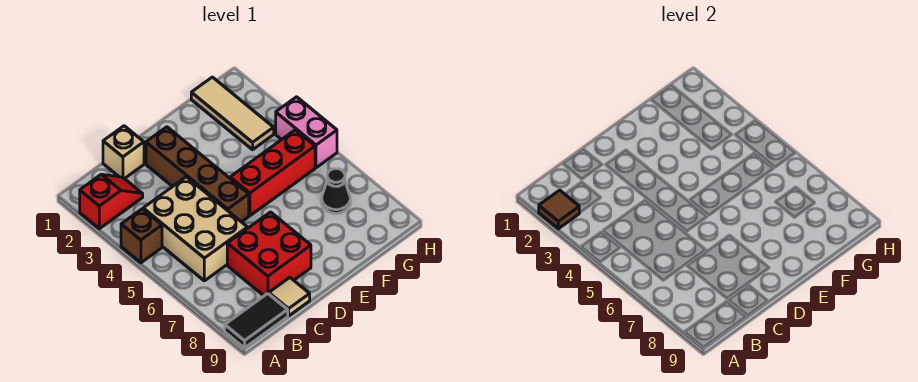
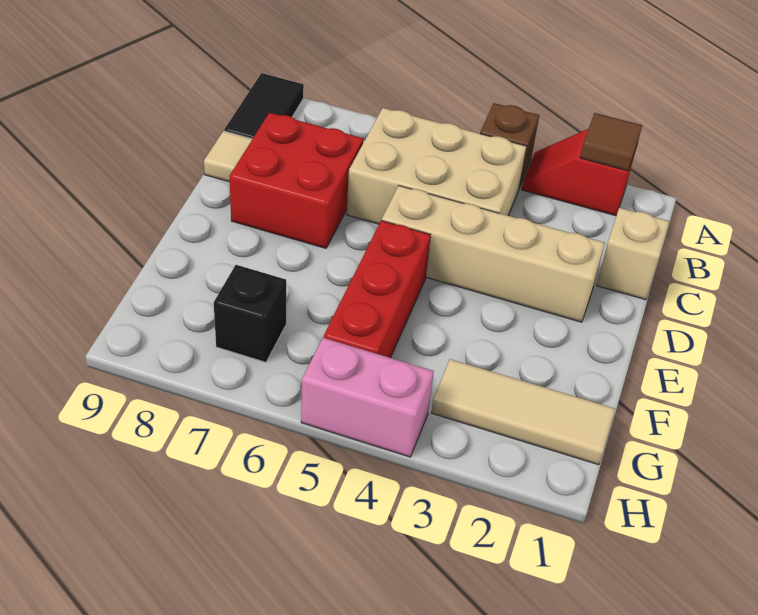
red slope A2:B2 level 1 top A -> red slope A2:A3 level 1 top 2
brown brick D2:D5 level 1 -> tan brick D2:D5 level 1
black cone G7 level 1 -> black brick G7 level 1

